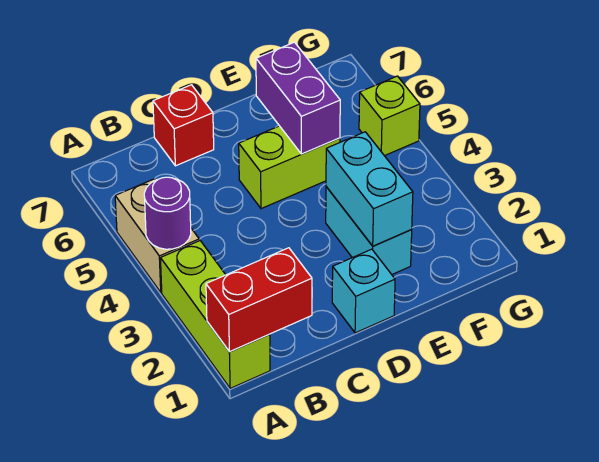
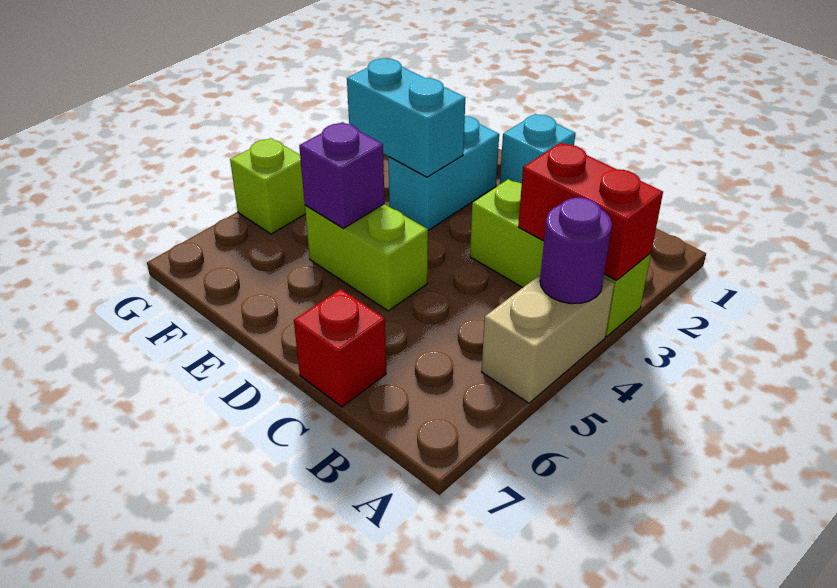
lime brick A1:A3 level 1 -> lime brick A3:C3 level 1
red brick A1:B1 level 2 -> red brick A3:B3 level 2
cyan brick E2:E3 level 2 -> cyan brick E3:F3 level 2
purple brick E5:E6 level 2 -> purple brick E5 level 2

